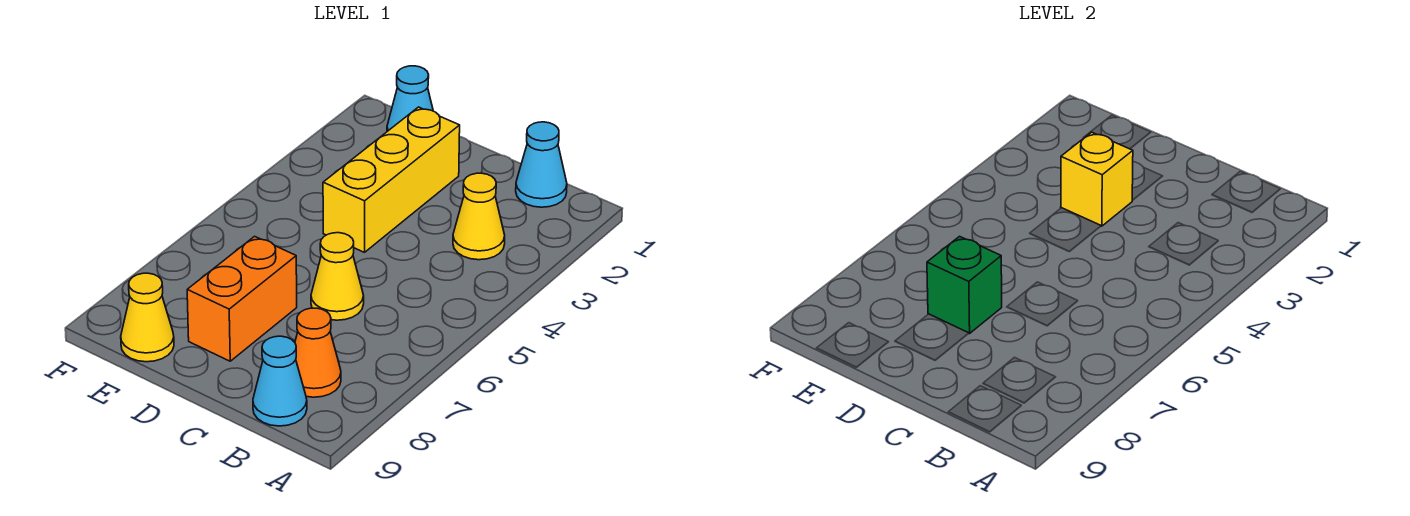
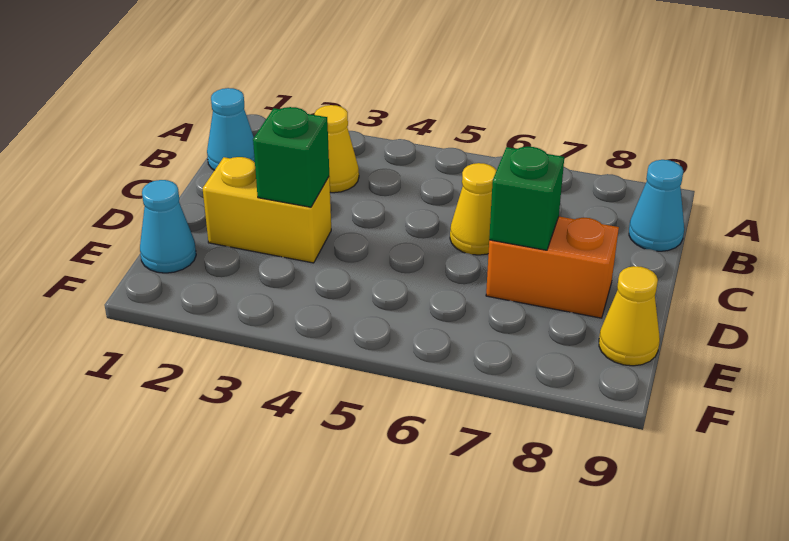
orange cone B8 level 1 -> none
yellow brick D2:D4 level 1 -> yellow brick D2:D3 level 1
yellow brick D3 level 2 -> green brick D3 level 2

